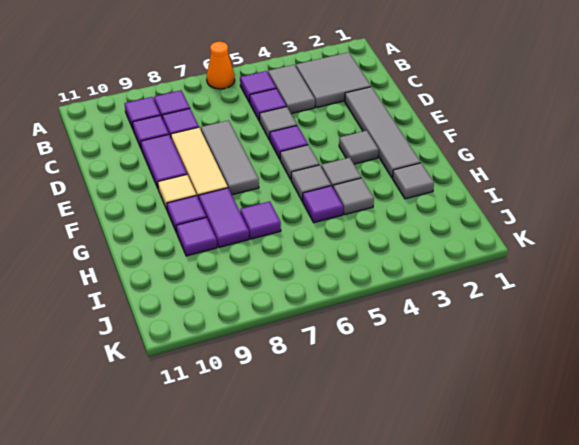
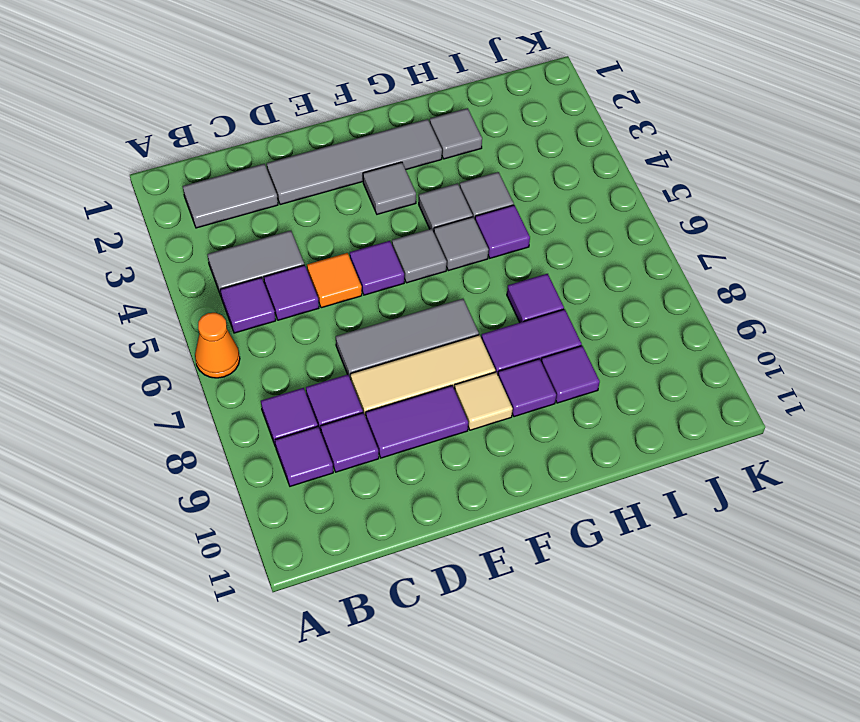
grey tile B2:C3 level 1 -> grey tile B2:C2 level 1
grey tile D5 level 1 -> orange tile D5 level 1

